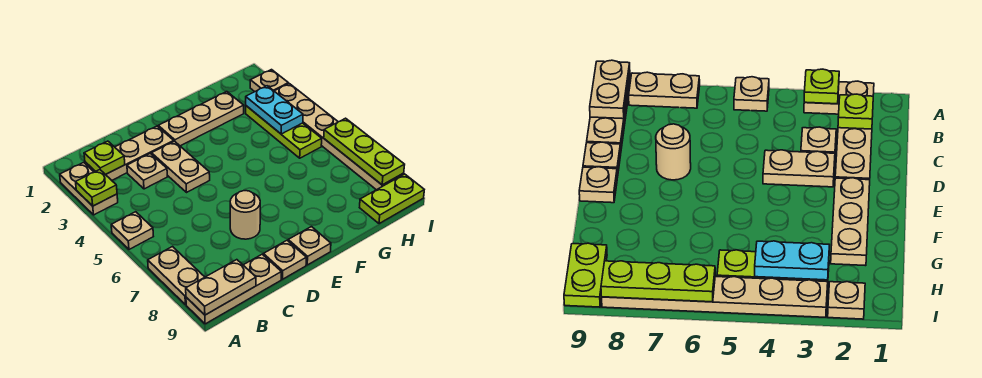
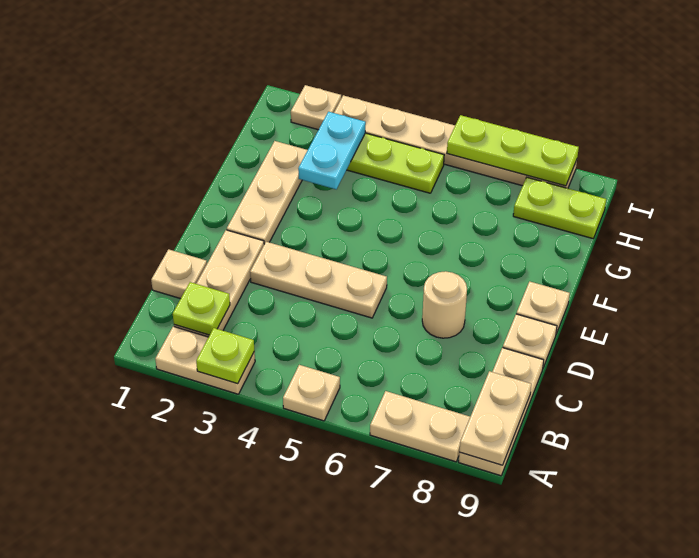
tan plate C3 level 1 -> tan plate C1 level 1
tan plate D3:D4 level 1 -> tan plate D3:D5 level 1
cyan plate H3:H4 level 2 -> cyan plate G3:H3 level 2
lime plate H9:I9 level 1 -> lime plate H8:H9 level 1

